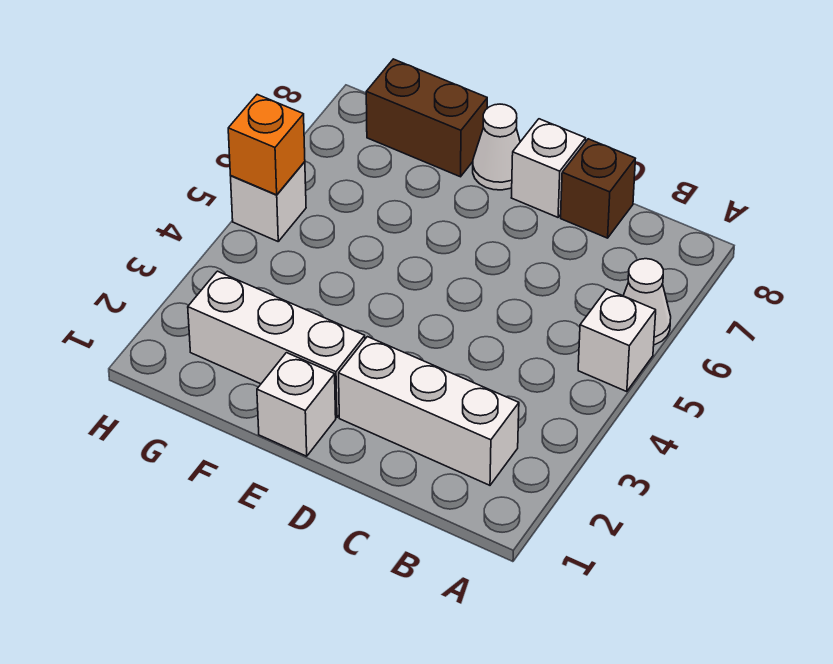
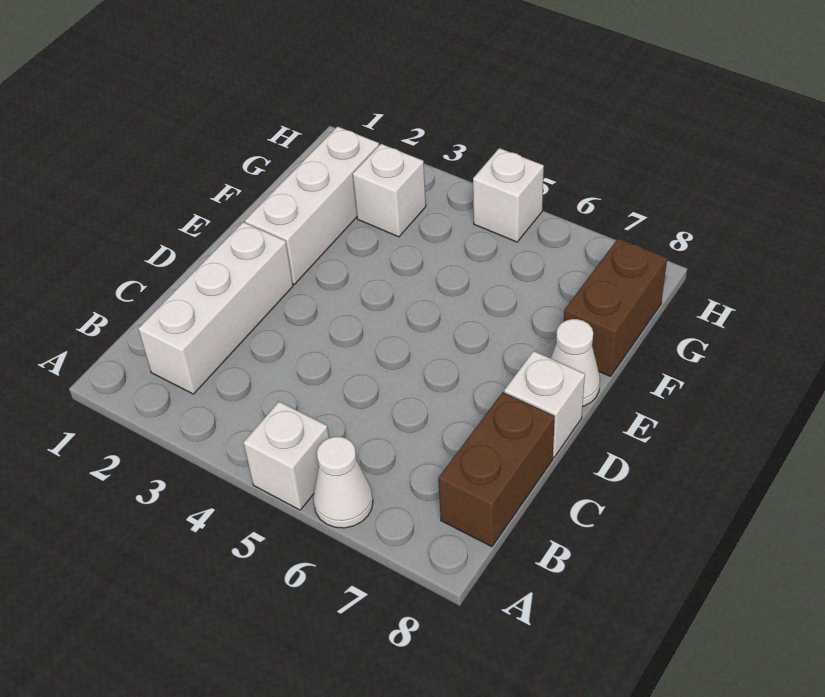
brown brick C8 level 1 -> brown brick B8:C8 level 1
white brick E1 level 1 -> white brick G3 level 1
orange brick H5 level 2 -> none

